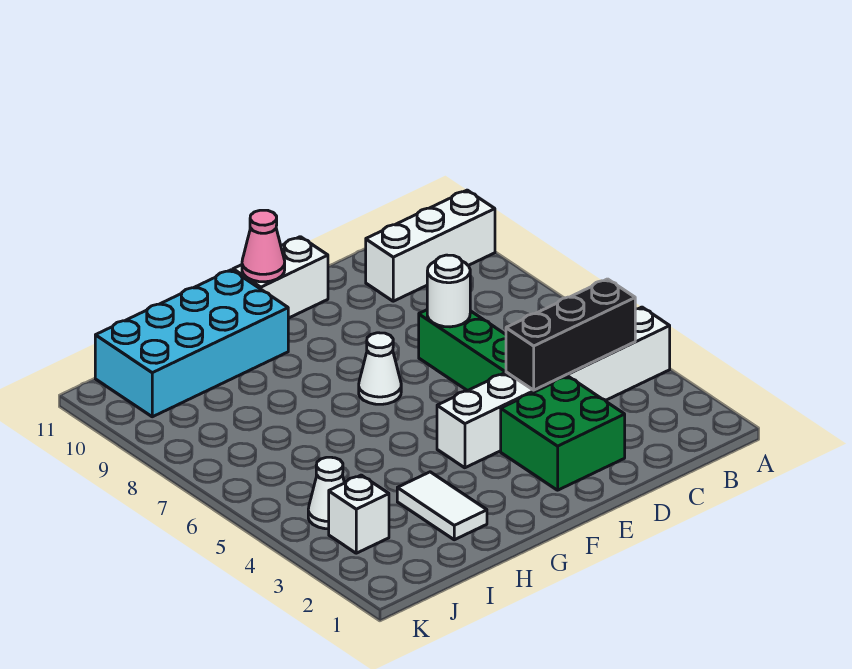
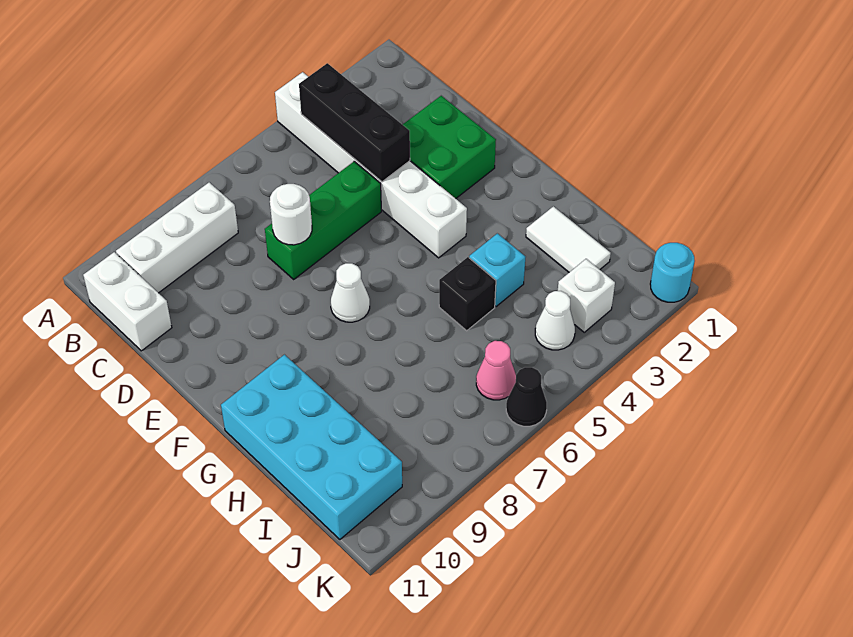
white brick A10:C10 level 1 -> white brick B8:B10 level 1
white brick E11:F11 level 1 -> white brick B11:C11 level 1
pink cone F11 level 2 -> pink cone J6 level 1
white tile H2:H3 level 1 -> white tile H2:I2 level 1
none -> cyan brick H4 level 1
none -> black brick H5 level 1
none -> cyan round brick K1 level 1
none -> black cone K6 level 1

